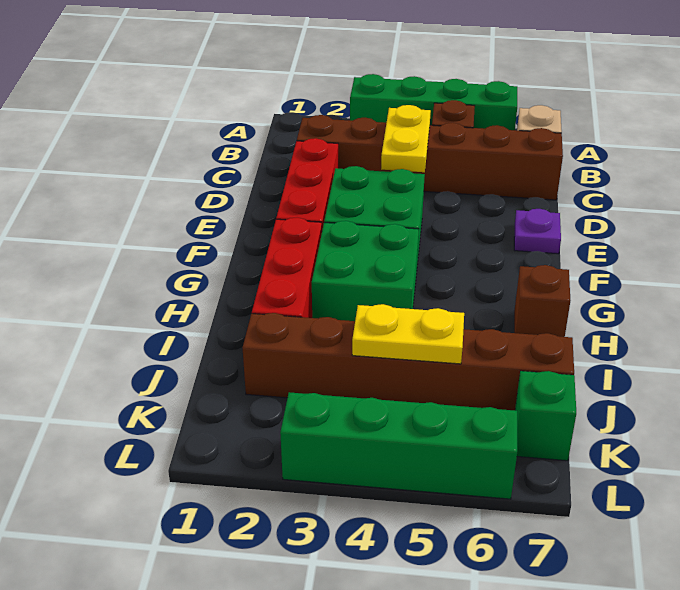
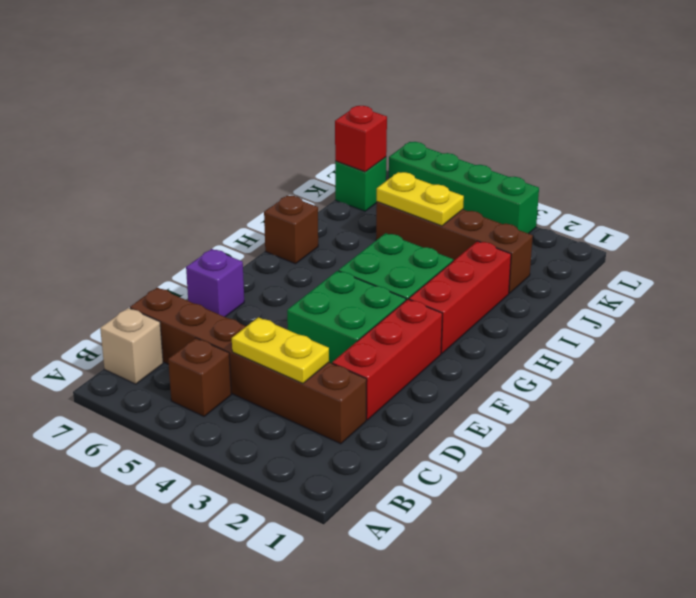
green brick A3:A6 level 1 -> none
yellow plate C4:D4 level 2 -> yellow plate C3:C4 level 2
purple plate E7 level 1 -> purple brick E7 level 1
brown brick J2:J7 level 1 -> brown brick J2:J5 level 1
none -> red brick K7 level 2

